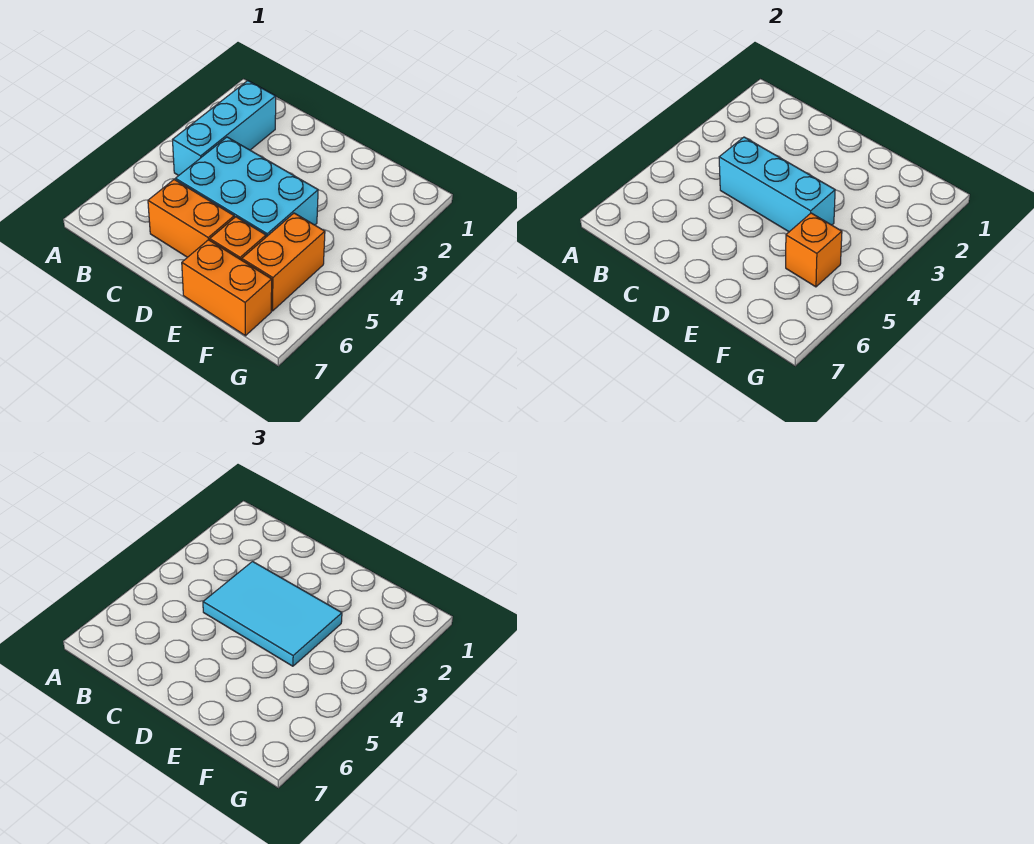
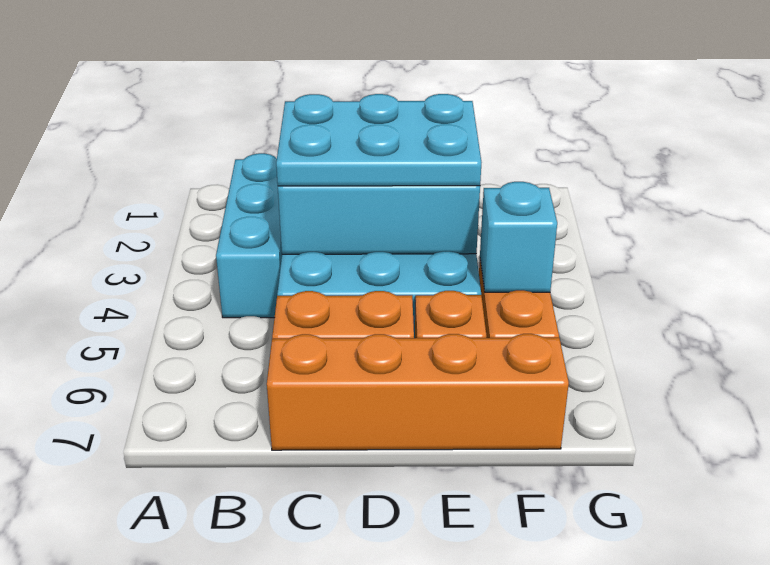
cyan tile C3:E4 level 3 -> cyan plate C3:E4 level 3
orange brick E7:F7 level 1 -> orange brick C7:F7 level 1
orange brick F5 level 2 -> cyan brick F5 level 2

